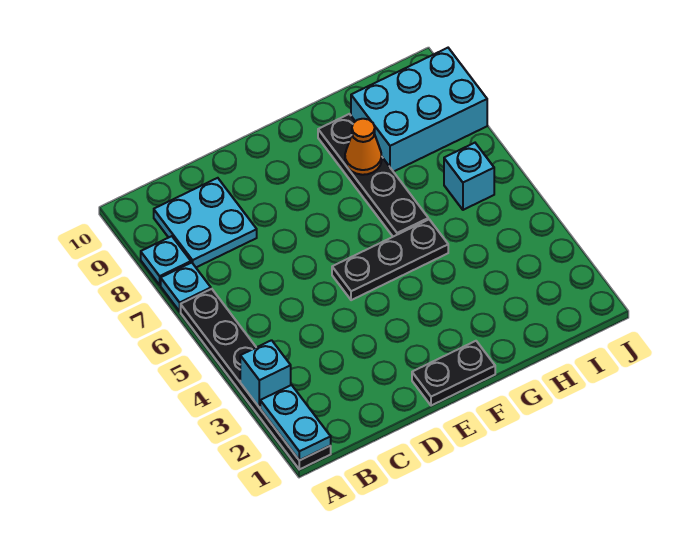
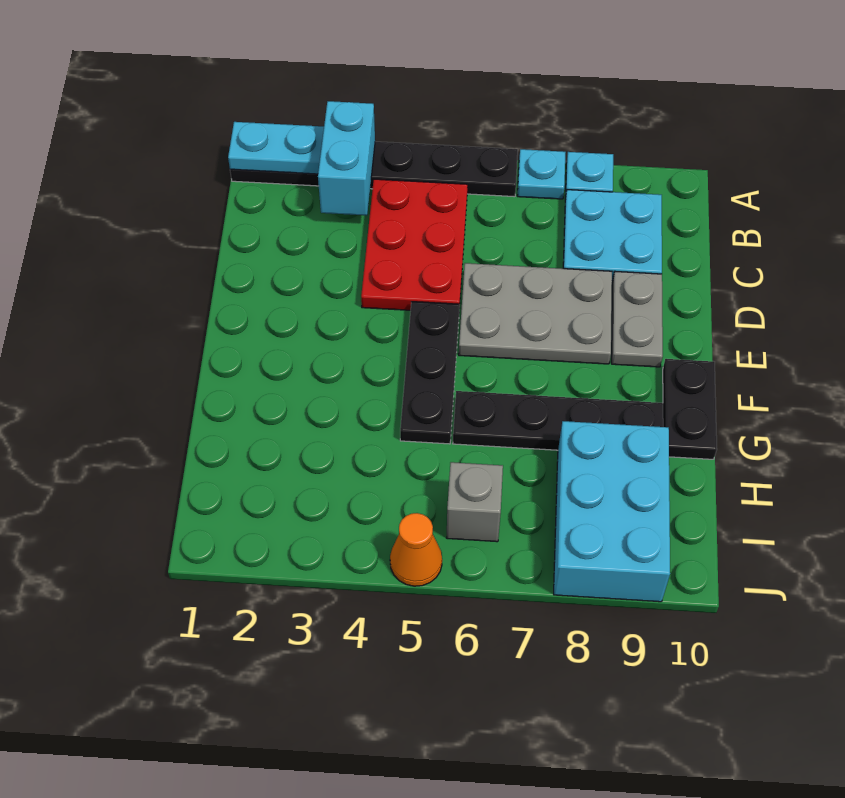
cyan brick A3 level 2 -> cyan brick A3:B3 level 2
none -> red plate B4:D5 level 1
none -> grey plate D6:E8 level 1
none -> grey plate D9:E9 level 1
black plate E1:F1 level 1 -> black plate F10:G10 level 1
orange cone G8 level 2 -> orange cone J5 level 1
cyan brick I6 level 1 -> grey brick I6 level 1

